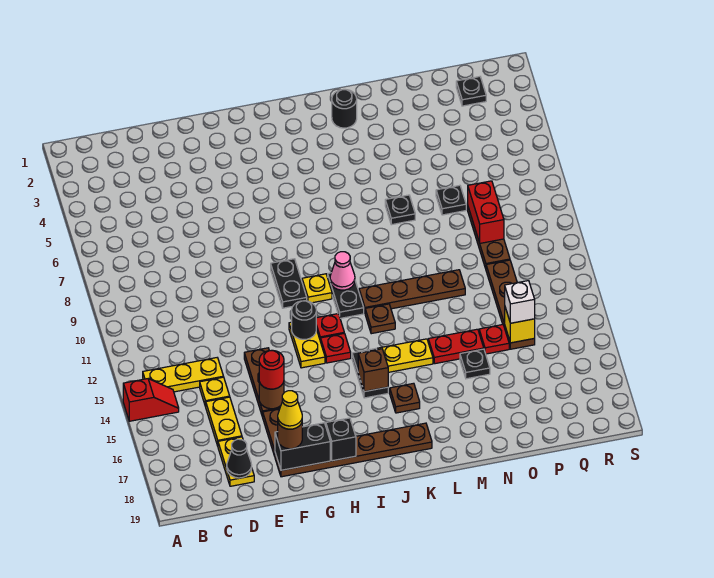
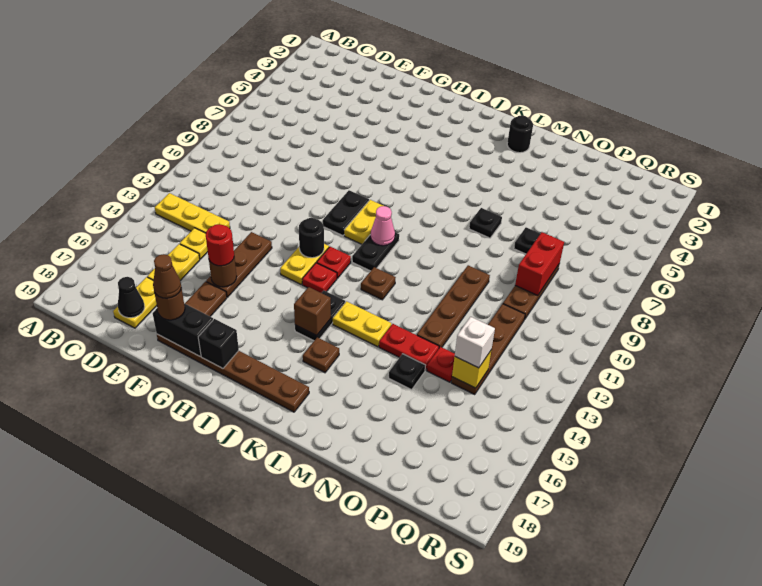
red slope A14:B14 level 1 top A -> none
yellow cone F18 level 4 -> brown cone F18 level 4
yellow plate I10 level 1 -> yellow plate I9:I10 level 1
brown plate K11:N11 level 1 -> brown plate N10:N13 level 1
black plate Q2 level 1 -> none

